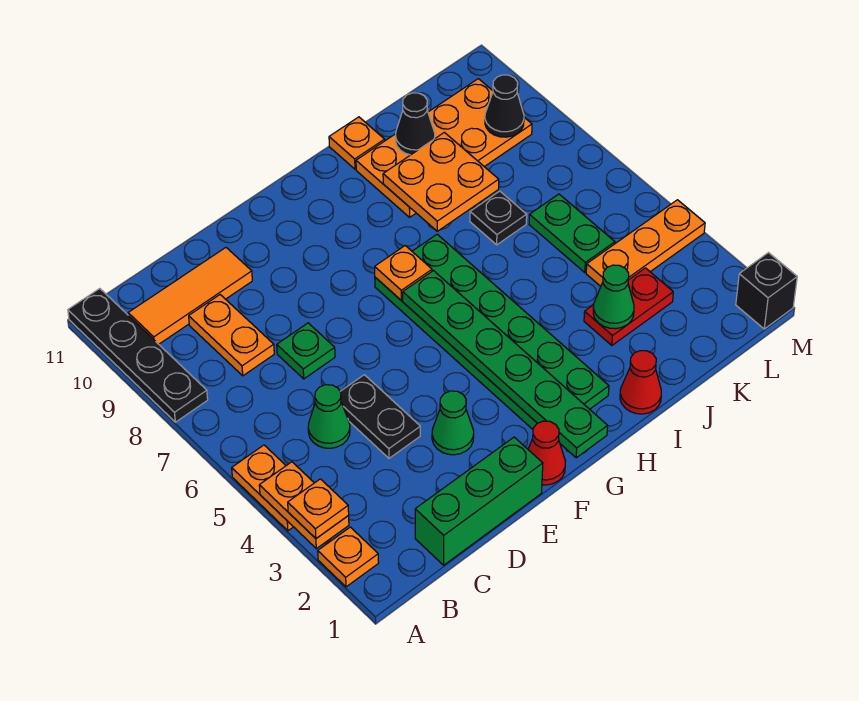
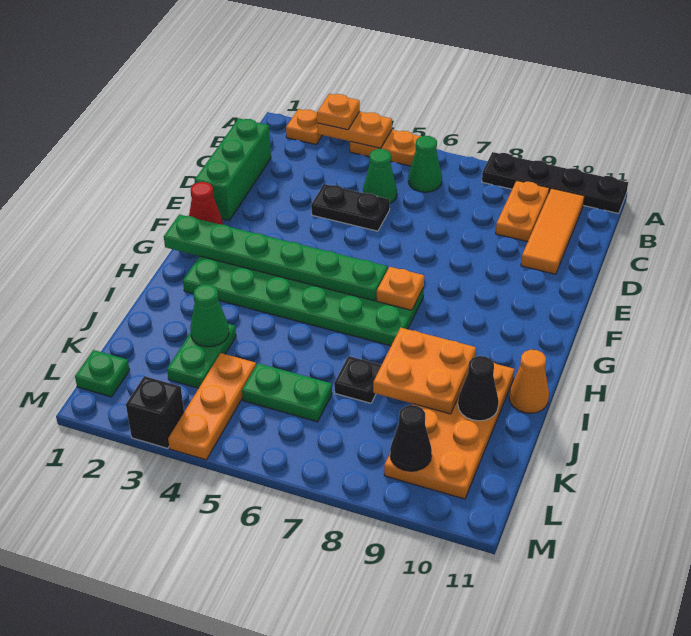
orange plate C8:C9 level 1 -> orange plate B9:C9 level 1
green plate D7 level 1 -> green plate L1 level 1
green cone E3 level 1 -> green cone B6 level 1
red cone I1 level 1 -> none
orange plate I11 level 1 -> orange cone I11 level 1
red plate J3:K3 level 1 -> green plate J3:K3 level 1
black brick M1 level 1 -> black brick M3 level 1

